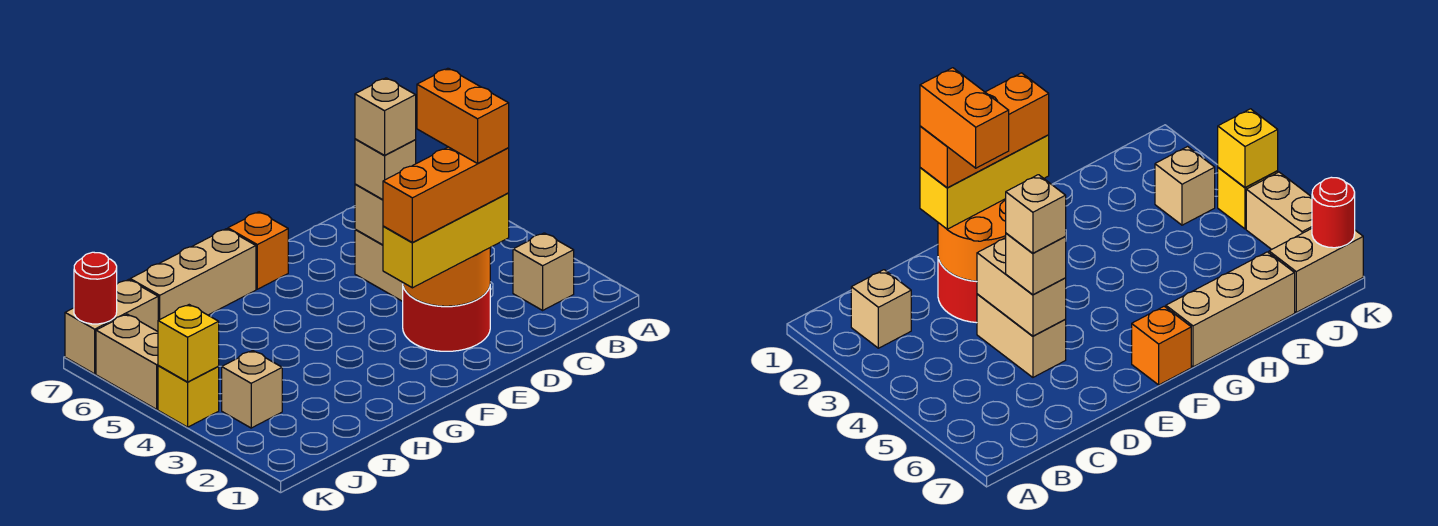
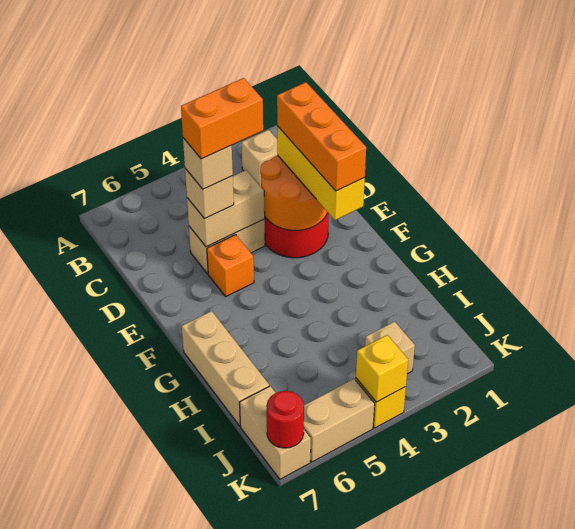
orange brick D2:D3 level 5 -> orange brick D4:D5 level 5
orange brick F7 level 1 -> orange brick E5 level 1

